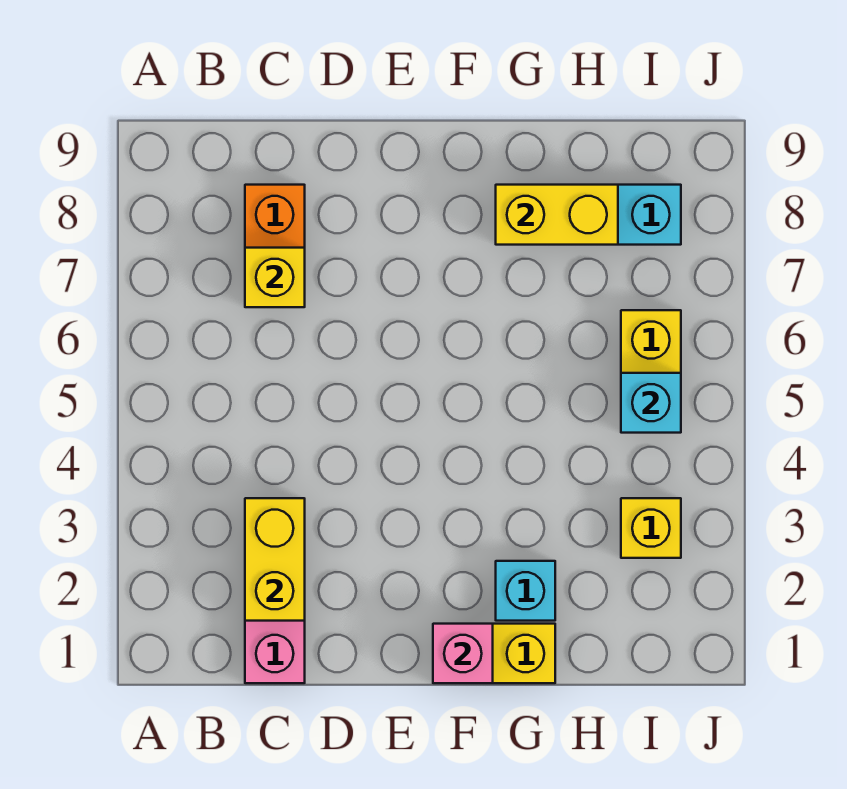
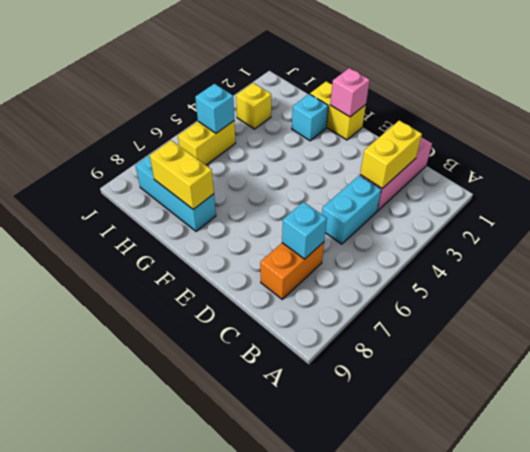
none -> cyan brick C4:C5 level 1
yellow brick C7 level 2 -> cyan brick C7 level 2

